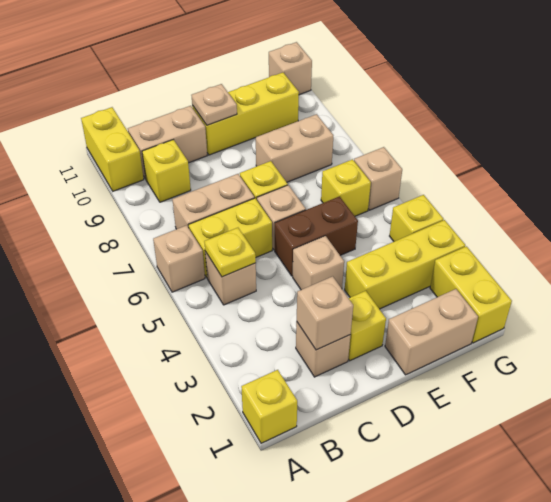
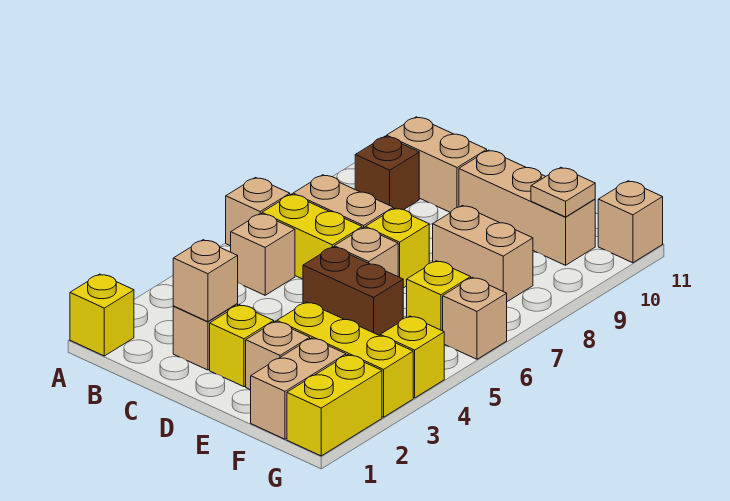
yellow brick A10:A11 level 1 -> none
yellow plate B5 level 2 -> none
yellow brick B9 level 1 -> brown brick B9 level 1
tan brick D4 level 1 -> tan brick E2 level 1
yellow brick D10:F10 level 1 -> tan brick D10:F10 level 1
tan plate D10 level 2 -> tan plate F10 level 2
tan brick E1:F1 level 1 -> tan brick F1:F2 level 1

